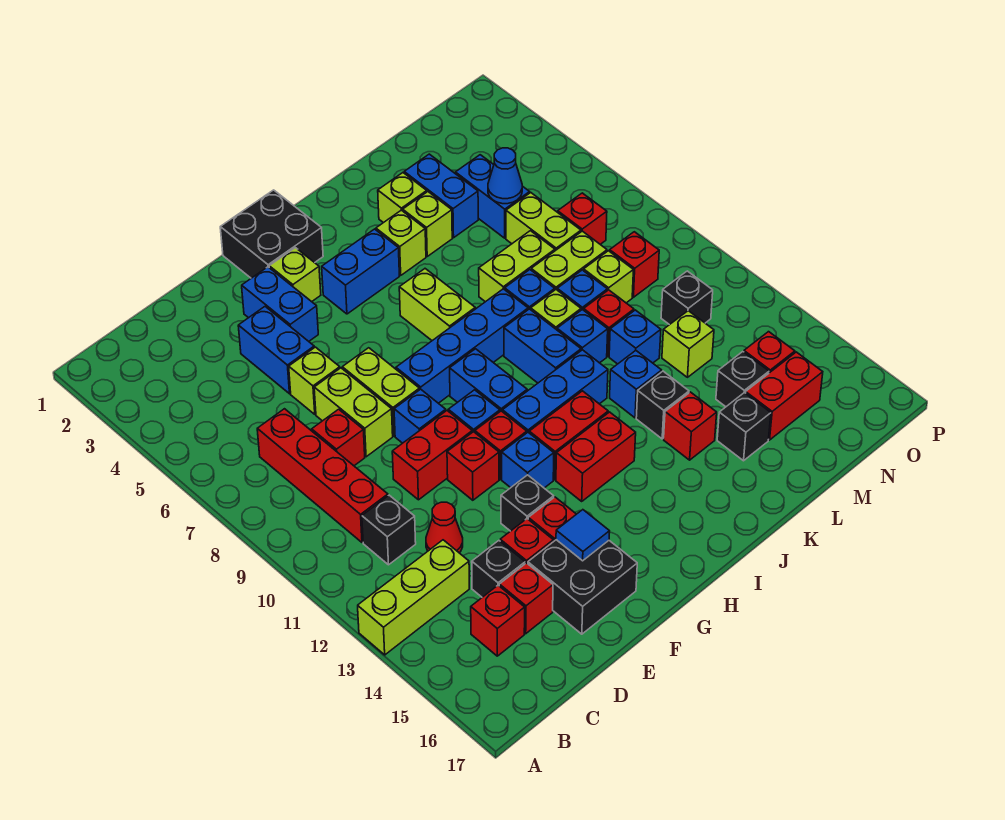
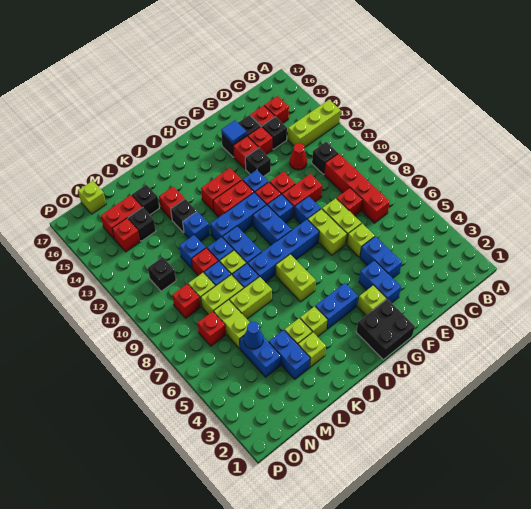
black brick E15:F16 level 1 -> black brick E15:F15 level 1
lime brick M12 level 1 -> lime brick N17 level 1

